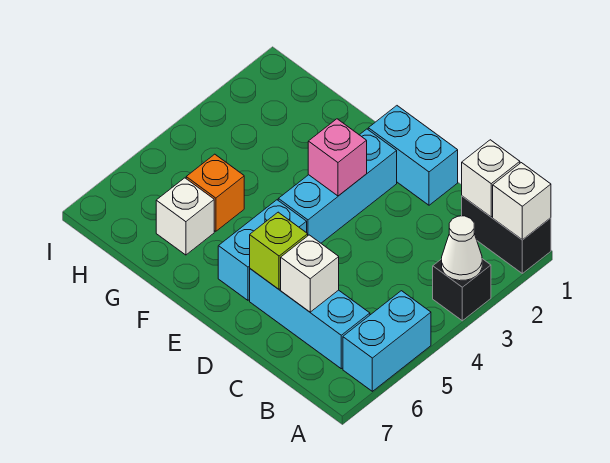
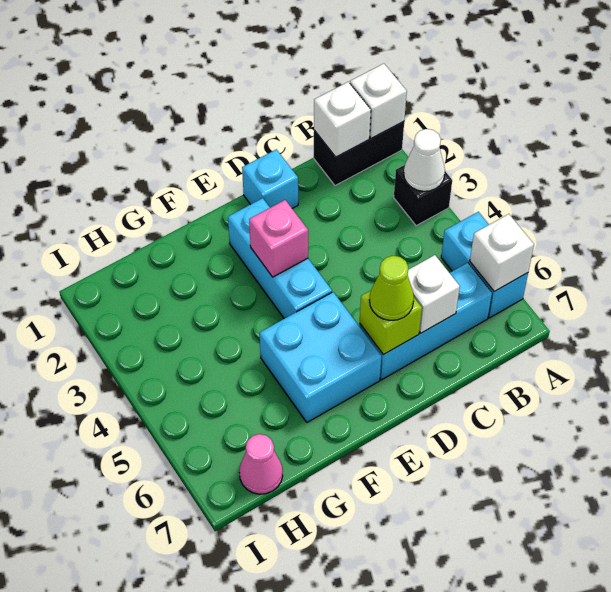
cyan brick D1:E1 level 1 -> cyan brick D1 level 1
none -> lime cone D6 level 3
cyan brick E5:E6 level 1 -> cyan brick E5:F6 level 1
orange brick G5 level 1 -> none
white brick G6 level 1 -> white brick A6 level 2
none -> pink cone H7 level 1

